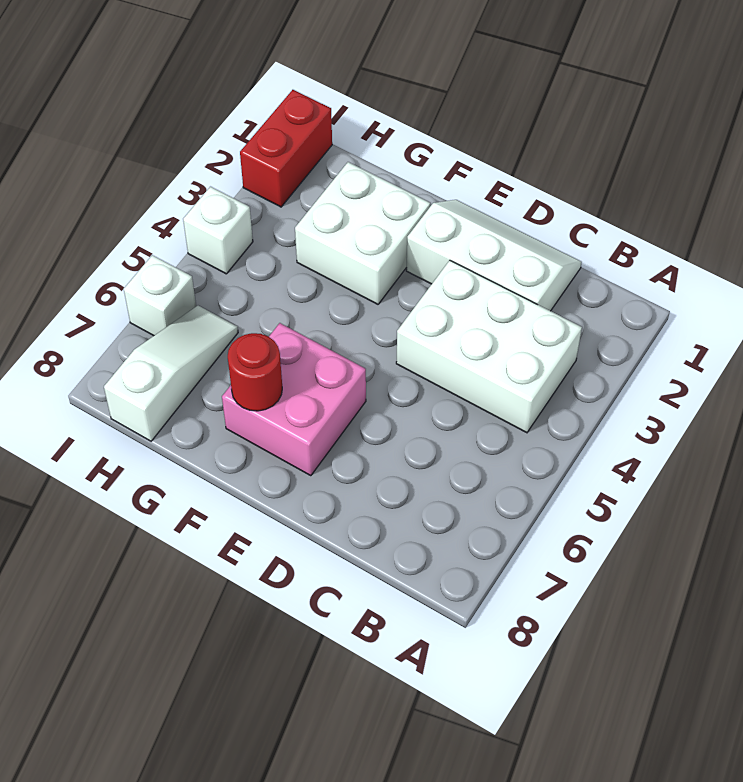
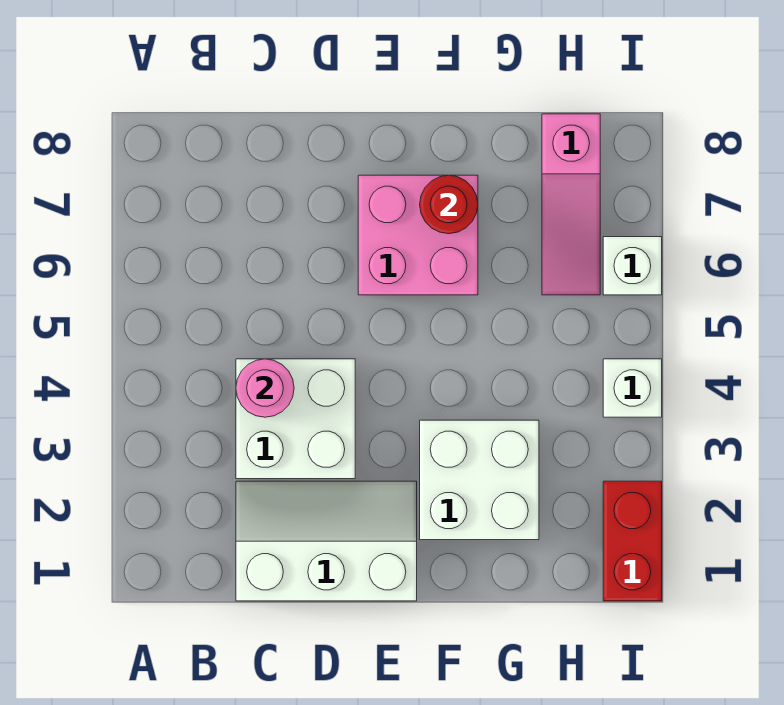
white brick B3:D4 level 1 -> white brick C3:D4 level 1
white slope C1:E2 level 1 top 2 -> white slope C1:E2 level 1 top 1
none -> pink round brick C4 level 2
white slope H6:H8 level 1 top 8 -> pink slope H6:H8 level 1 top 8

